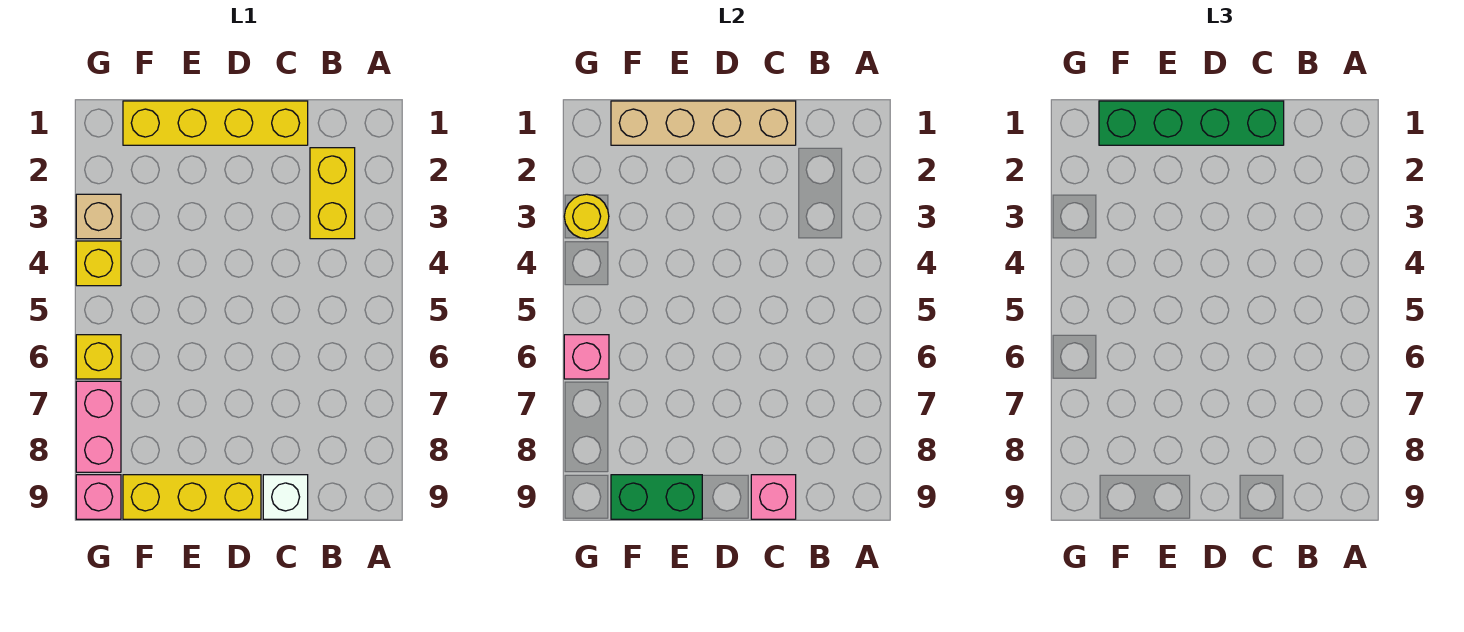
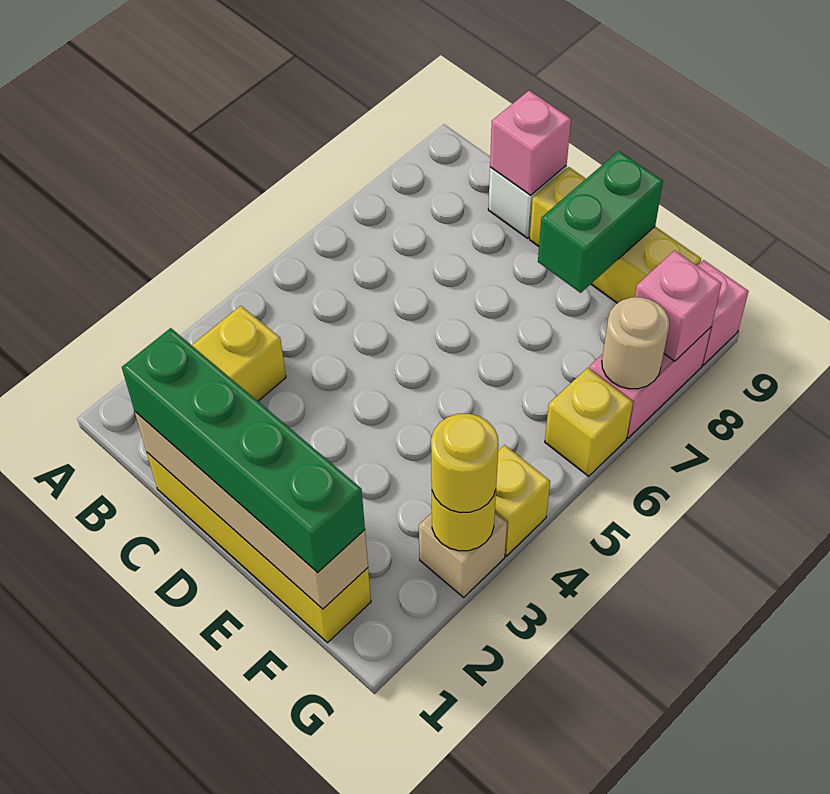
green brick E9:F9 level 2 -> green brick E8:E9 level 2
none -> yellow round brick G3 level 3
pink brick G6 level 2 -> pink brick G8 level 2
none -> tan round brick G7 level 2

